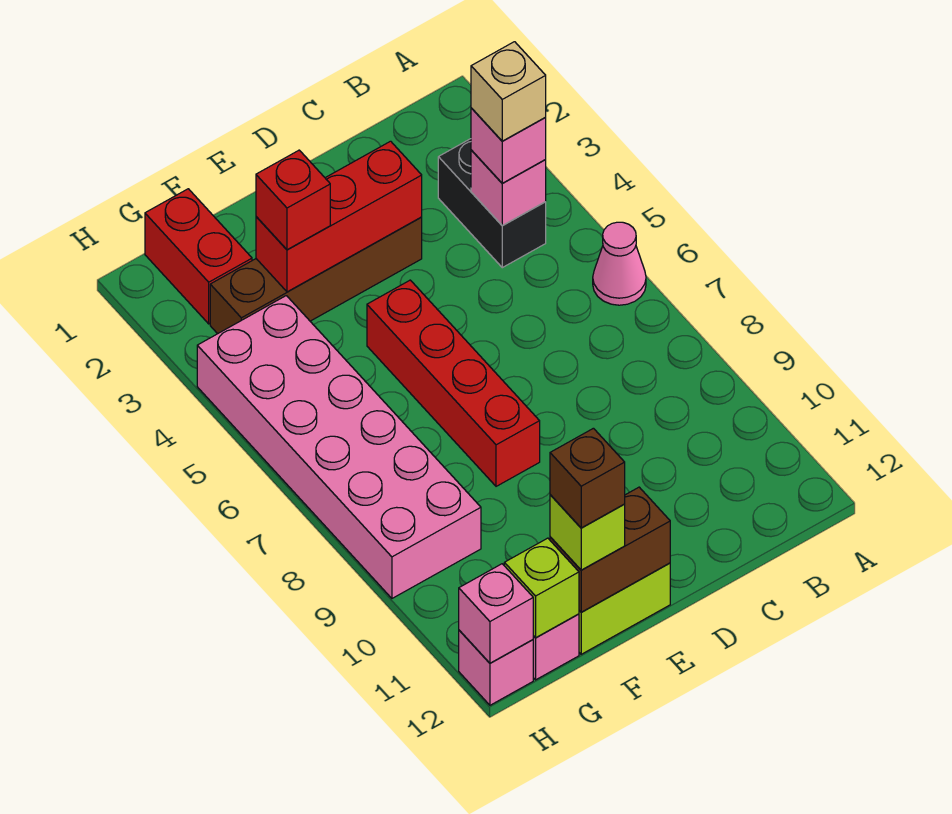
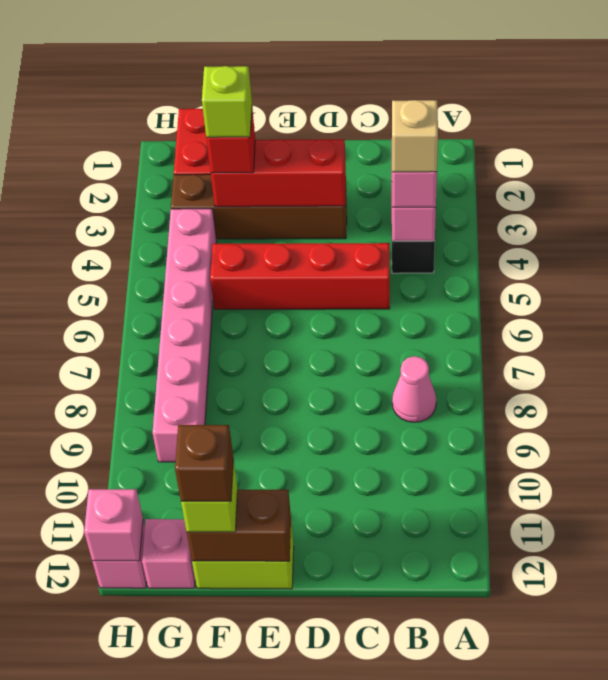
pink cone A6 level 1 -> pink cone B8 level 1
red brick E5:E8 level 1 -> red brick C5:F5 level 1
pink brick G4:H9 level 1 -> pink brick G4:G9 level 1
lime brick G12 level 2 -> lime brick F3 level 4

